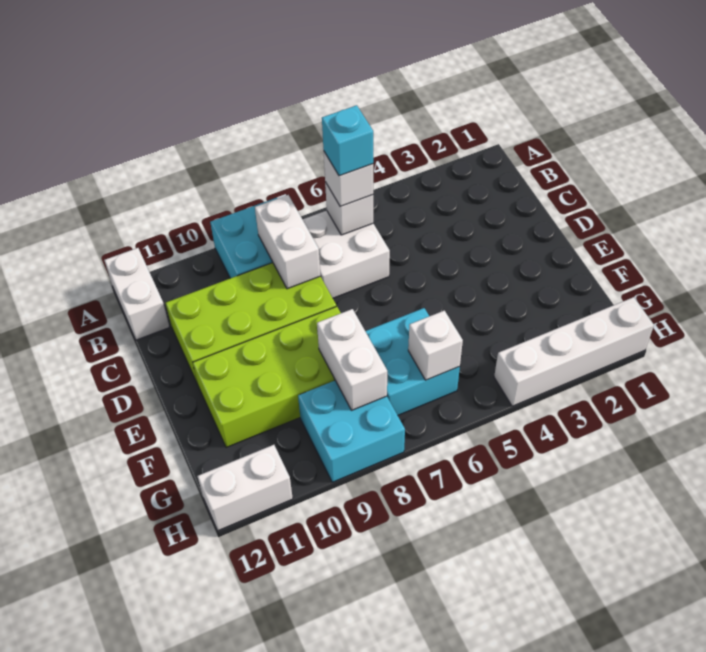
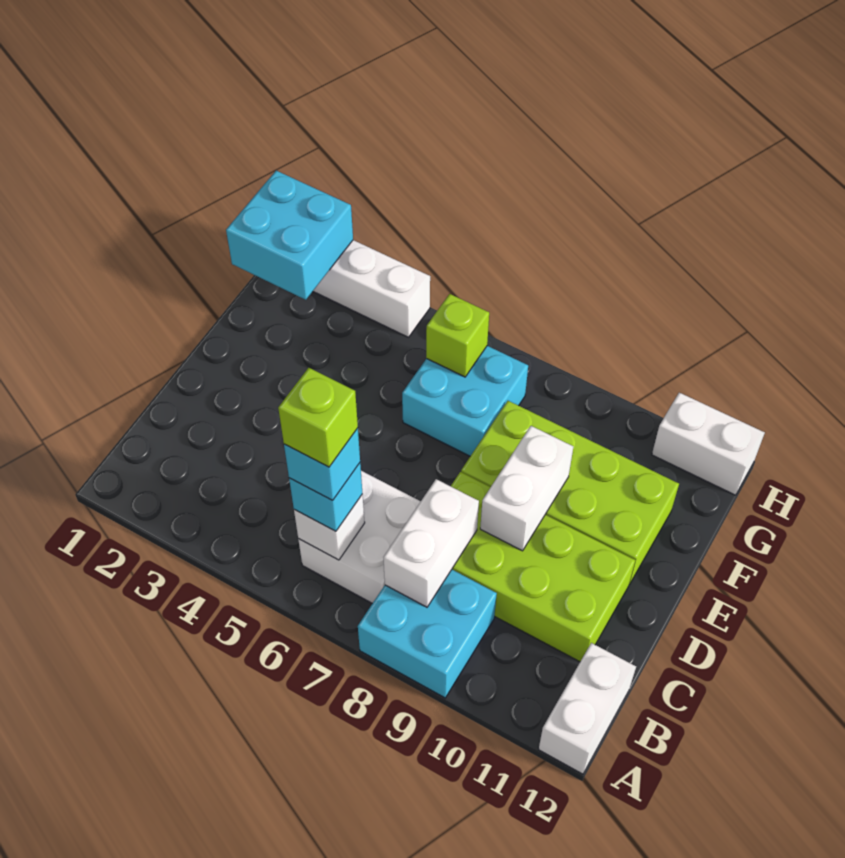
white brick B6 level 3 -> cyan brick B6 level 3
none -> lime brick B6 level 5
white brick F8:G8 level 2 -> white brick D9:E9 level 2
white brick G6 level 2 -> lime brick G6 level 2
cyan brick G8:H9 level 1 -> cyan brick G1:H2 level 2

